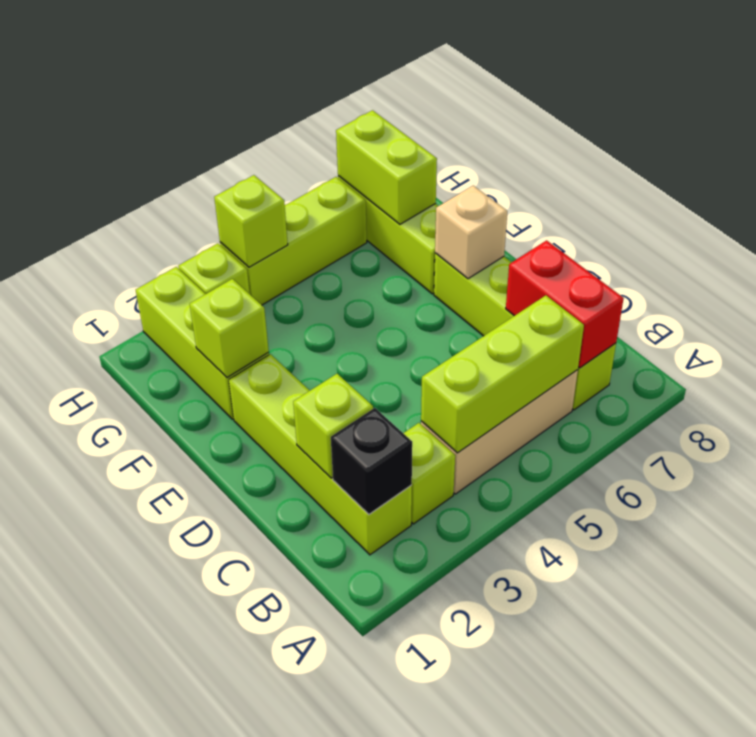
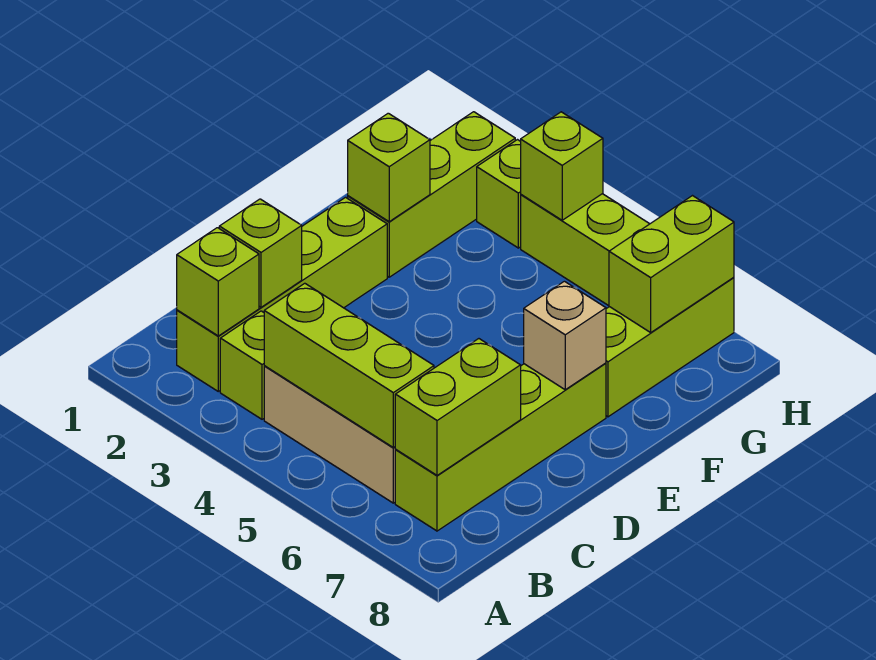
black brick B2 level 2 -> lime brick B2 level 2
red brick B7:C7 level 2 -> lime brick B7:C7 level 2

